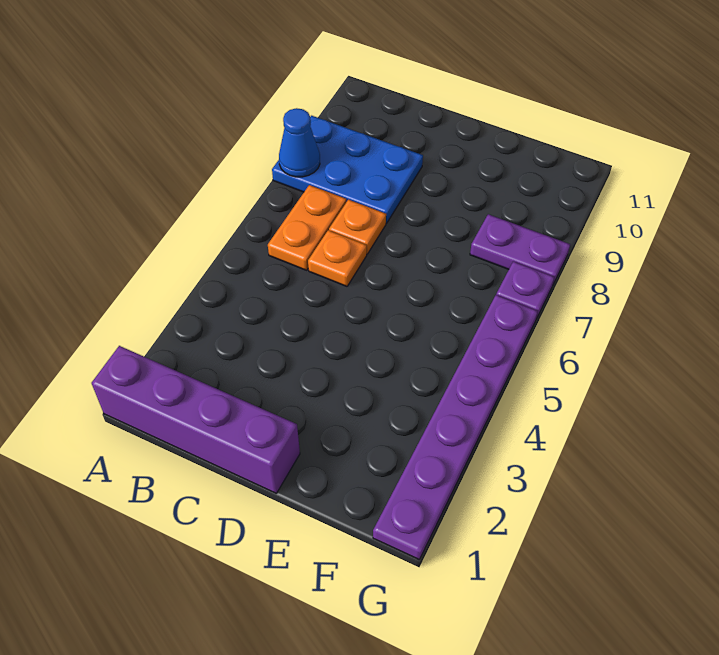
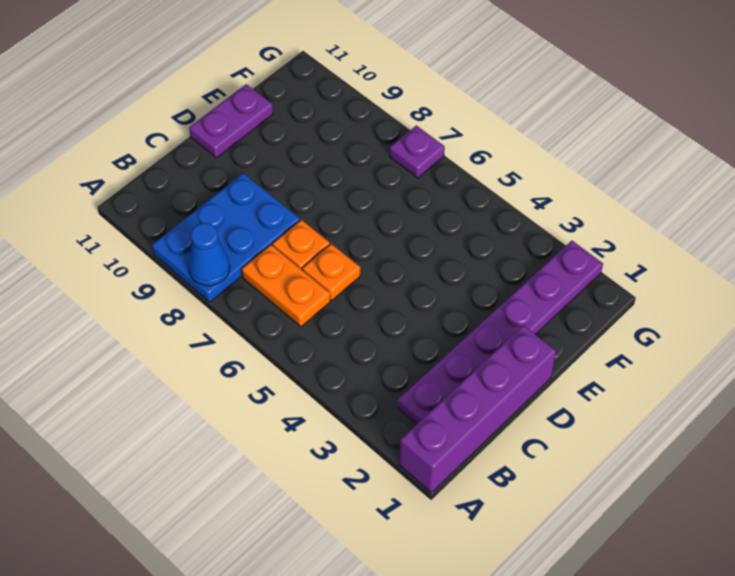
purple plate F8:G8 level 1 -> purple plate D11:E11 level 1
purple plate G1:G6 level 1 -> purple plate B2:G2 level 1

